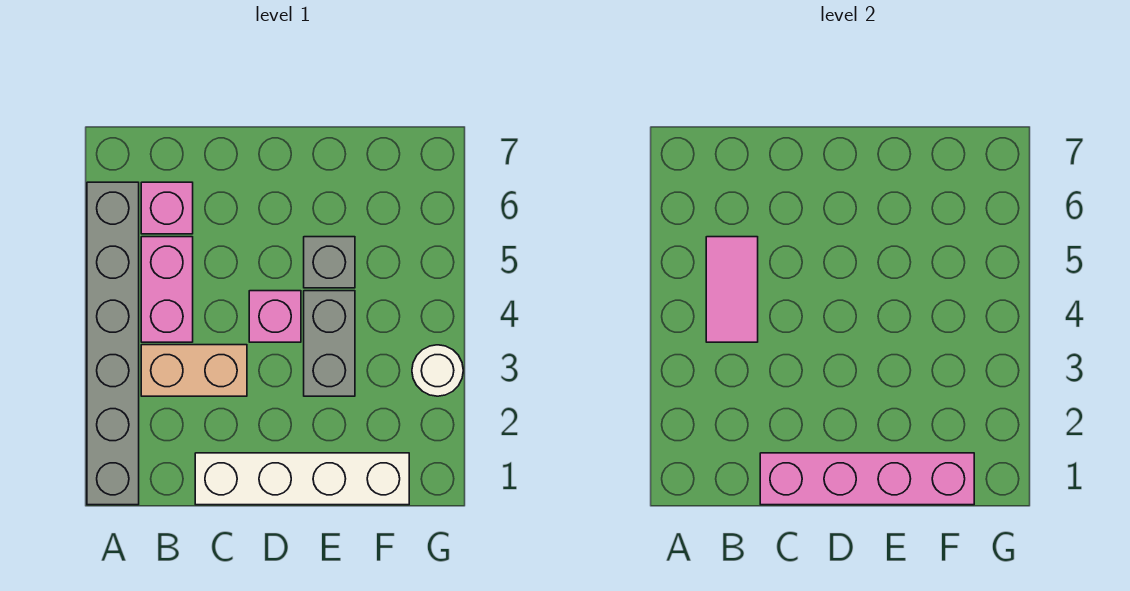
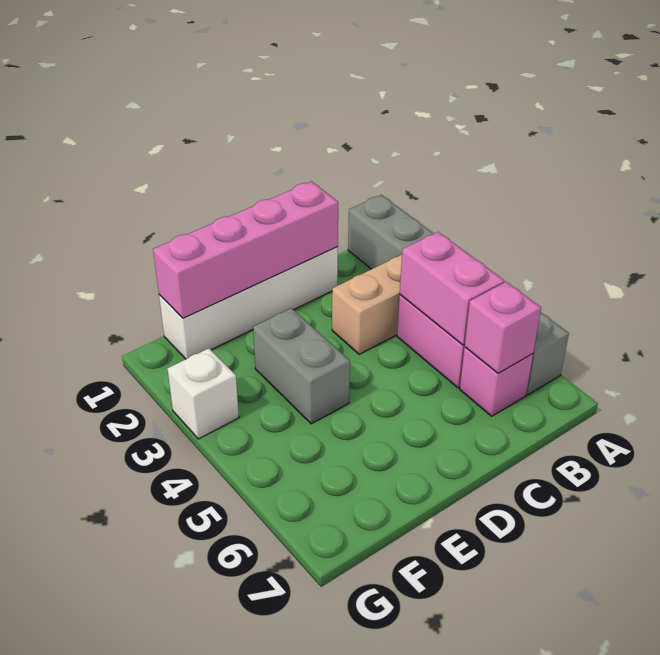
pink tile B4:B5 level 2 -> pink brick B4:B5 level 2
pink brick D4 level 1 -> pink brick B6 level 2
grey brick E5 level 1 -> none
white round brick G3 level 1 -> white brick G3 level 1

